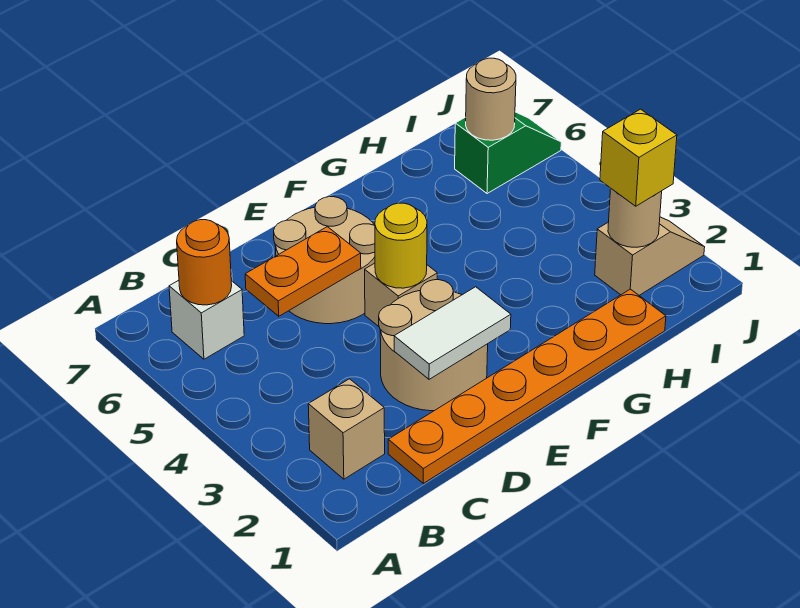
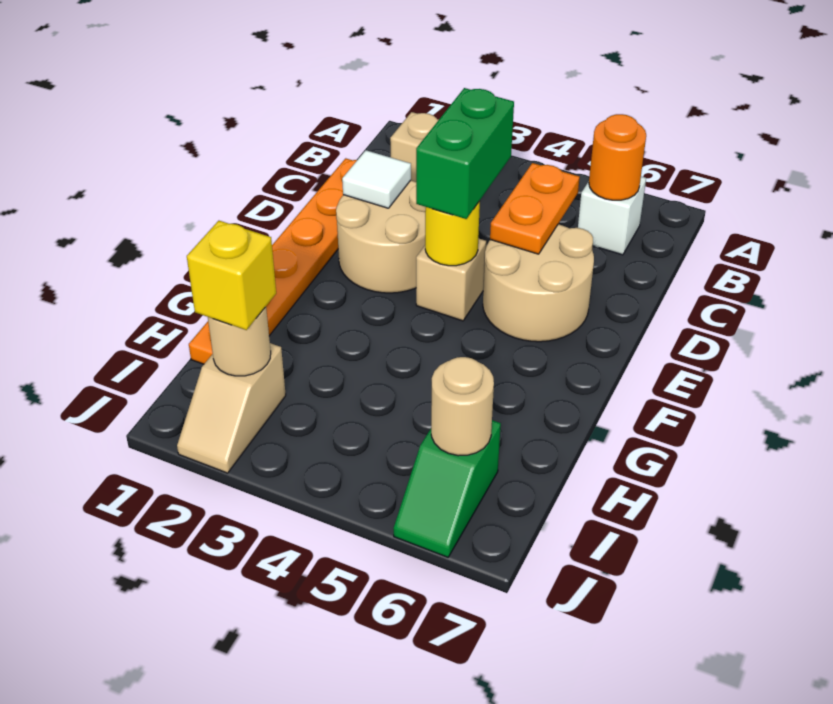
white tile D2:E2 level 2 -> white tile D2 level 2
none -> green brick D4:E4 level 3

